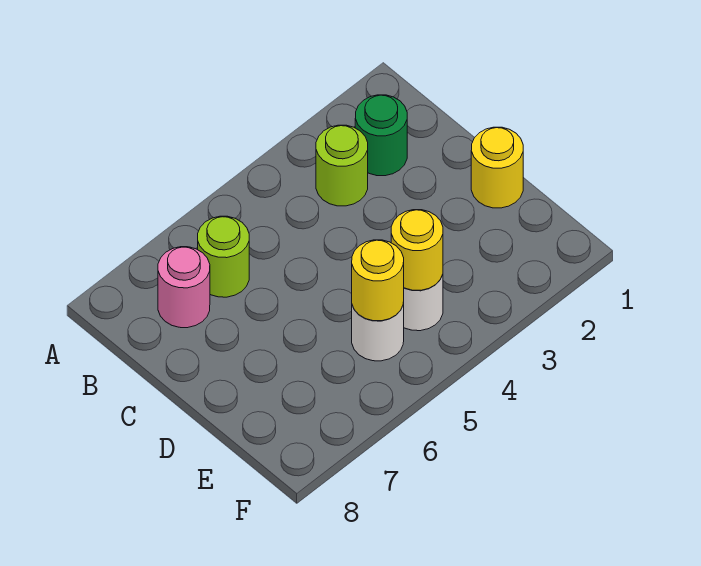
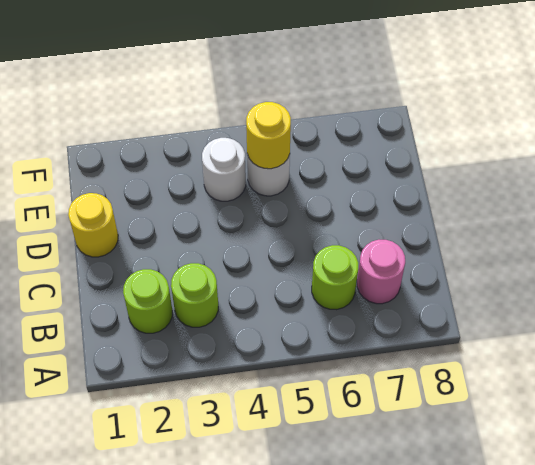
green round brick B2 level 1 -> lime round brick B2 level 1
yellow round brick E4 level 2 -> none

